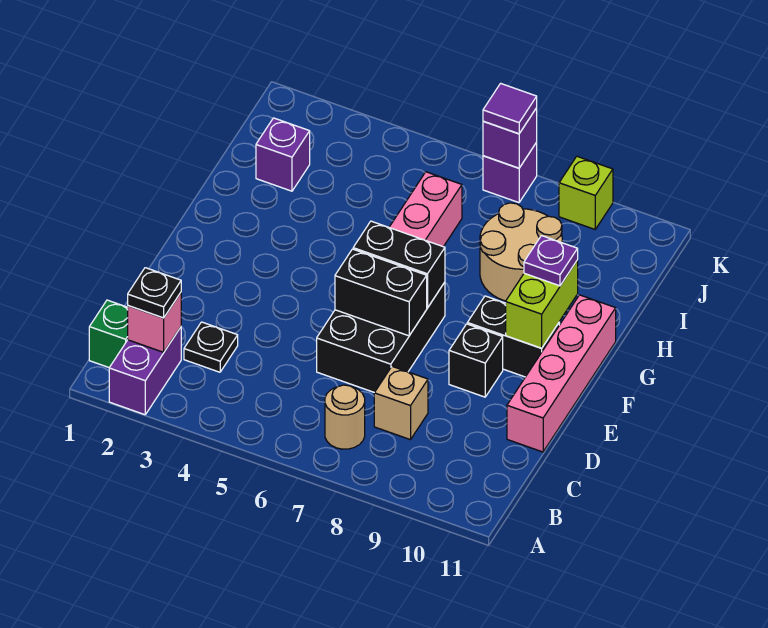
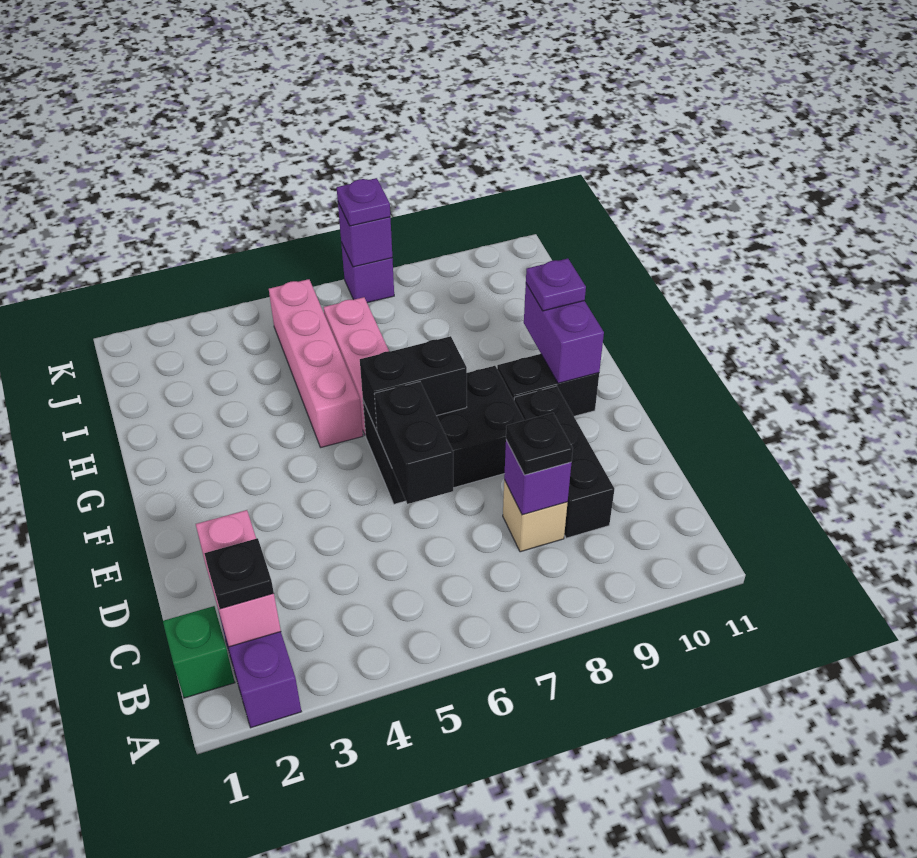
pink brick B2 level 2 -> pink brick B2:C2 level 2
tan round brick B7 level 1 -> none
black plate C3 level 1 -> black plate C8 level 3
black brick D6:F7 level 1 -> black brick E6:F8 level 1
pink brick D11:G11 level 1 -> pink brick G5:J5 level 1
black brick E6:E7 level 2 -> black brick D6:E6 level 2
black brick E9 level 1 -> black brick C9:E9 level 1
lime brick F10:G10 level 2 -> purple brick F10:G10 level 2
tan round brick H8:I9 level 1 -> none
purple brick I2 level 1 -> purple brick C8 level 2
purple tile K7 level 3 -> purple plate K7 level 3
lime brick K9 level 1 -> none

